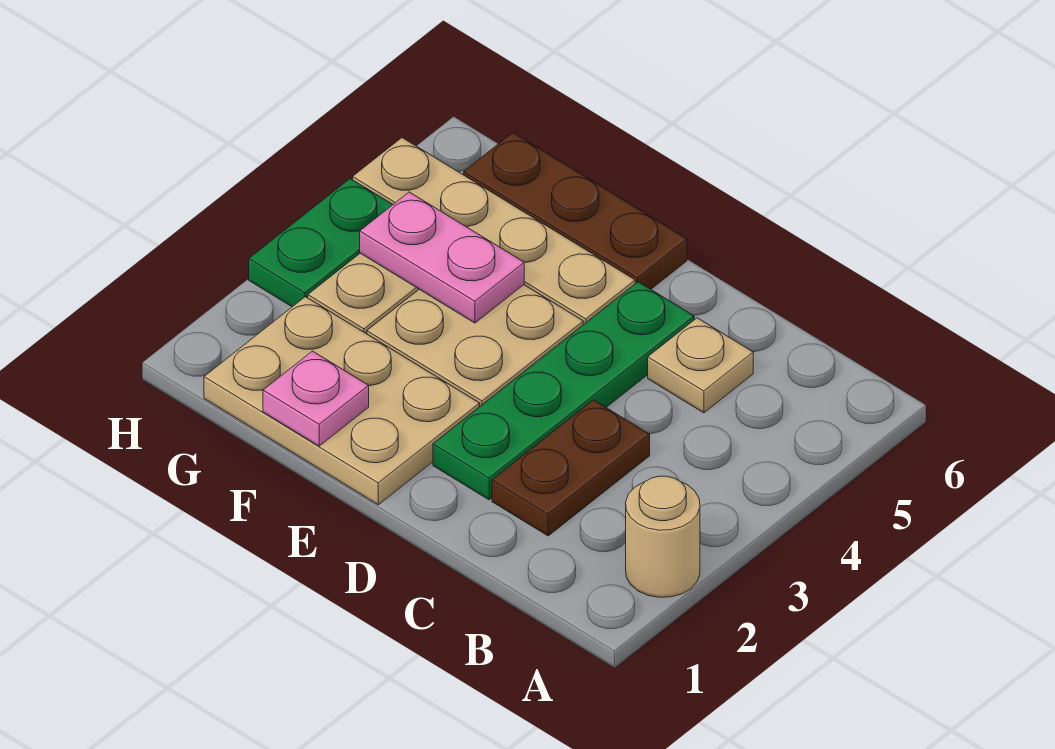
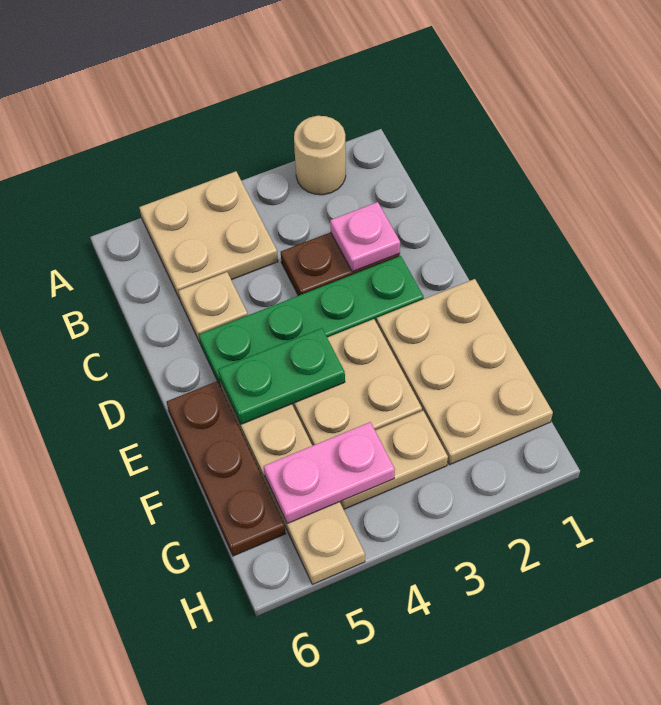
none -> tan plate A4:B5 level 1
pink plate F1 level 2 -> pink plate C2 level 2
pink plate F4:G4 level 2 -> pink plate G4:G5 level 2
green plate H3:H4 level 1 -> green plate E4:E5 level 2

